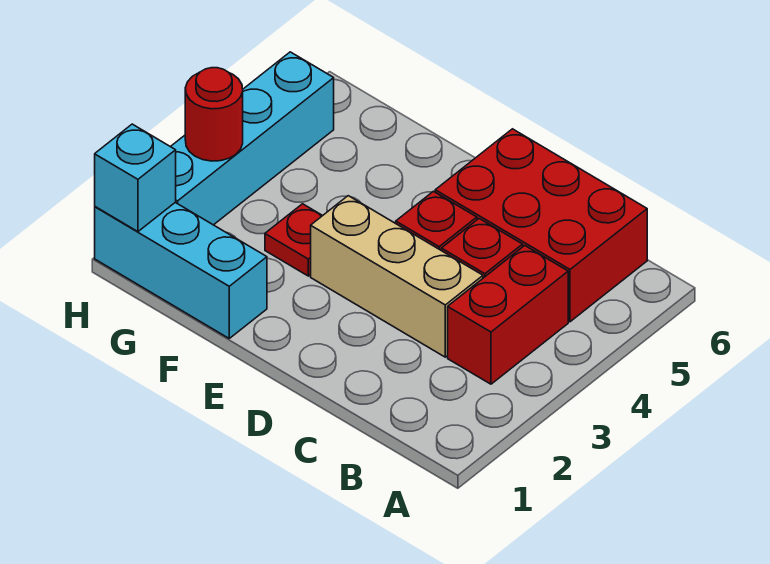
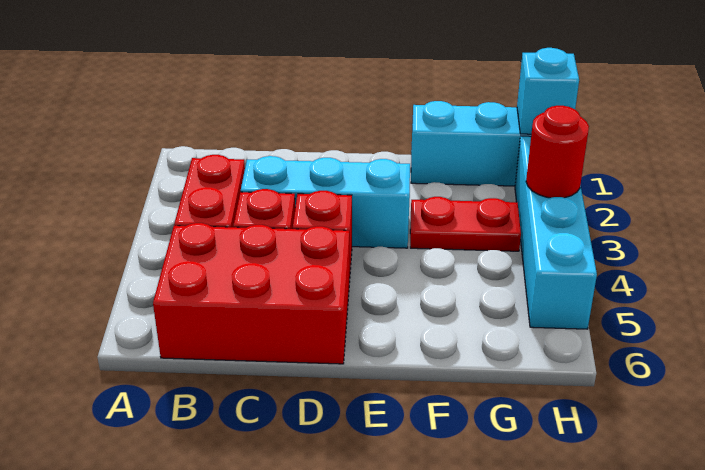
tan brick C3:E3 level 1 -> cyan brick C3:E3 level 1
red plate F3 level 1 -> red plate F3:G3 level 1

